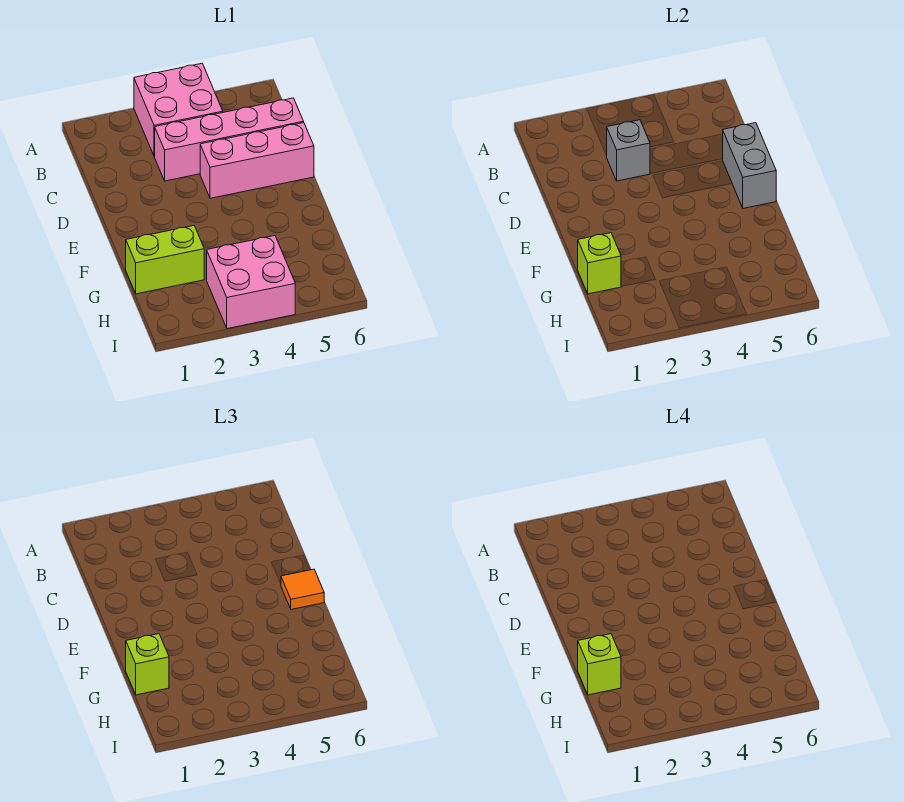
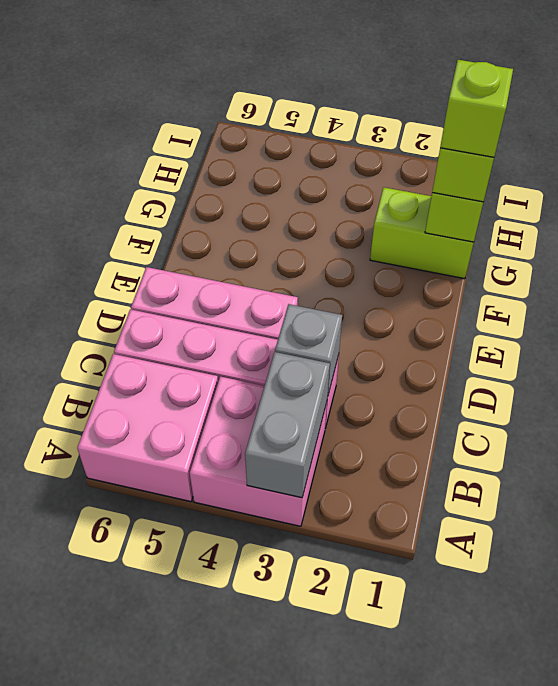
grey brick D6:E6 level 2 -> grey brick A3:B3 level 2
orange tile E6 level 3 -> none
pink brick H3:I4 level 1 -> pink brick A5:B6 level 1

